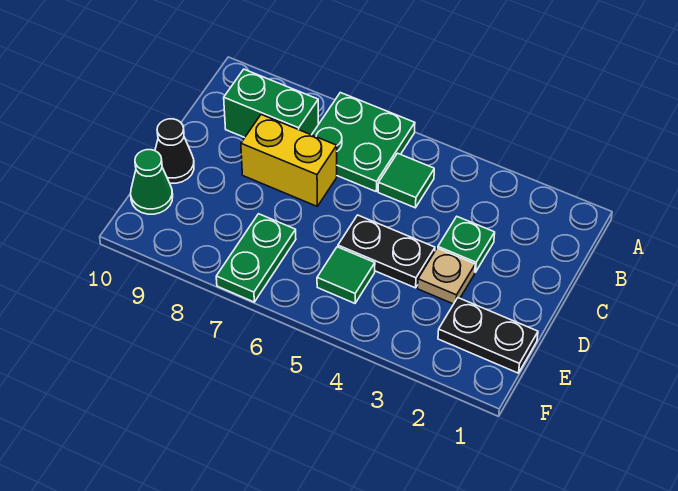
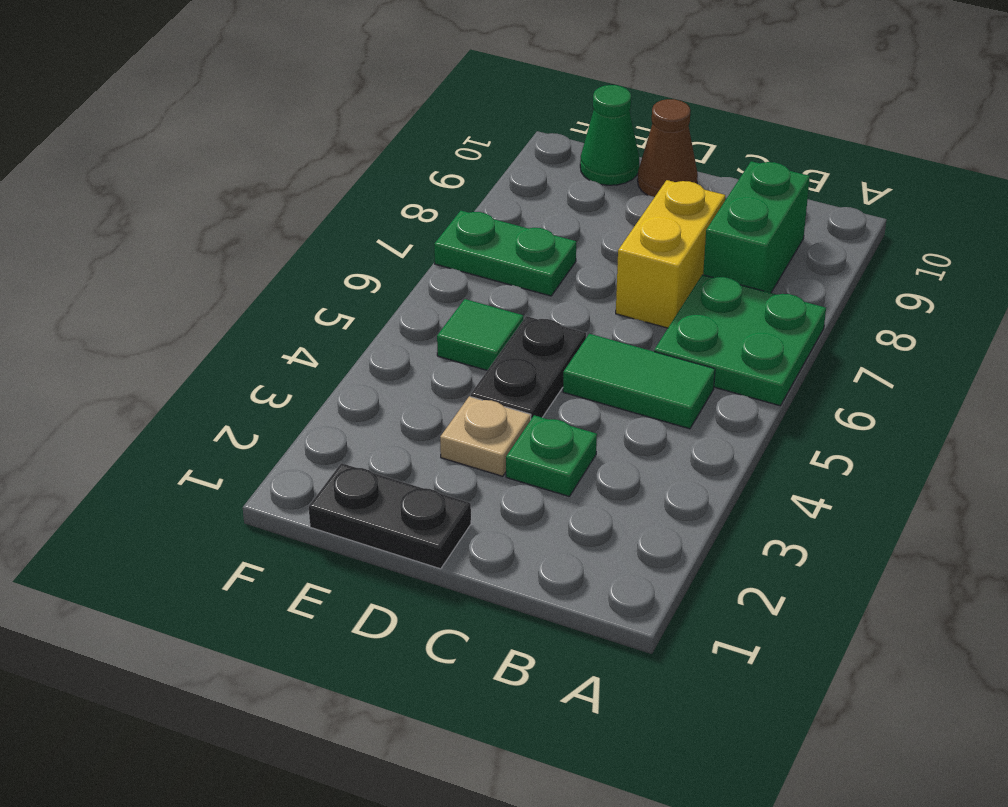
green tile B5 level 1 -> green tile B5:C5 level 1
black cone D10 level 1 -> brown cone D10 level 1
black plate E1:E2 level 1 -> black plate D1:E1 level 1

